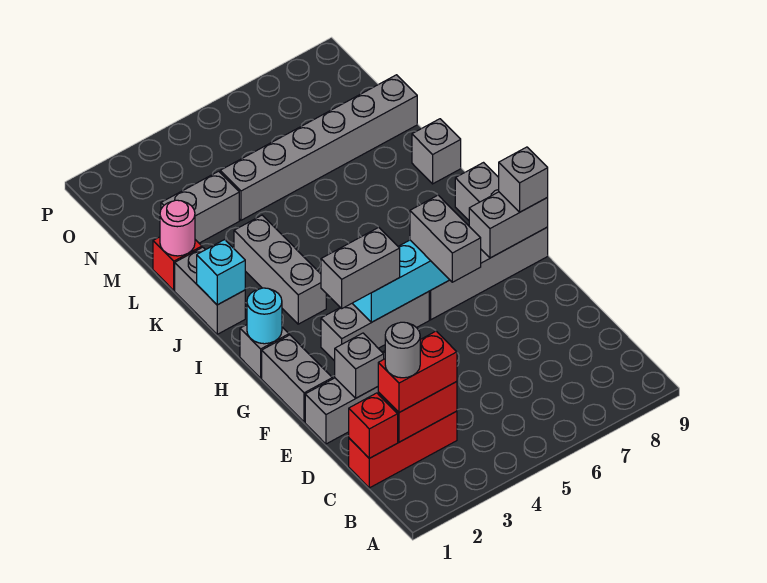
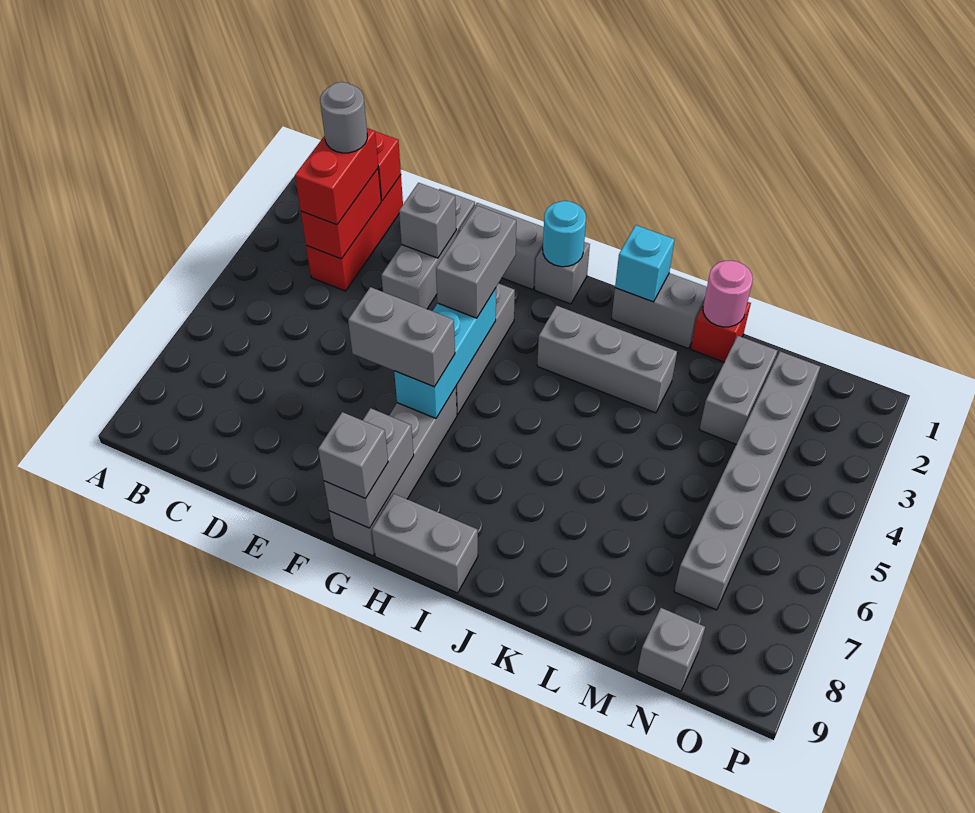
grey brick K9 level 1 -> grey brick N9 level 1
grey brick M4:M9 level 1 -> grey brick N2:N7 level 1

